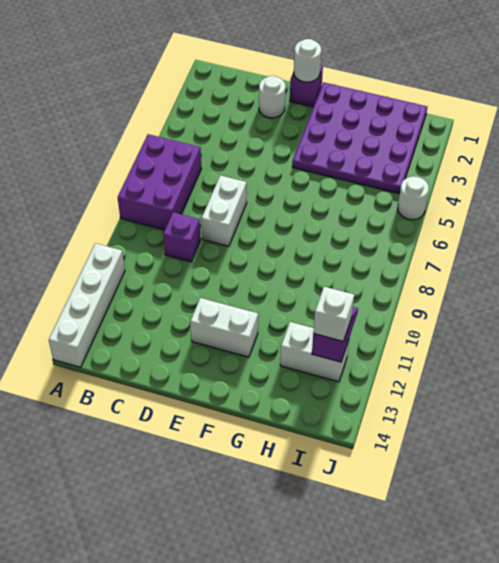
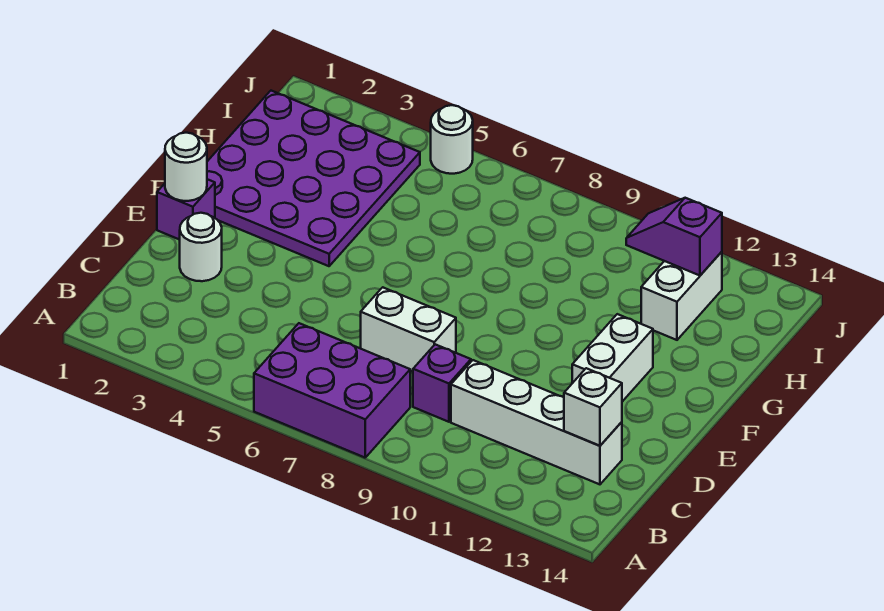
white brick A11:A14 level 1 -> white brick C10:C13 level 1
white brick I12 level 3 -> white brick C13 level 2

